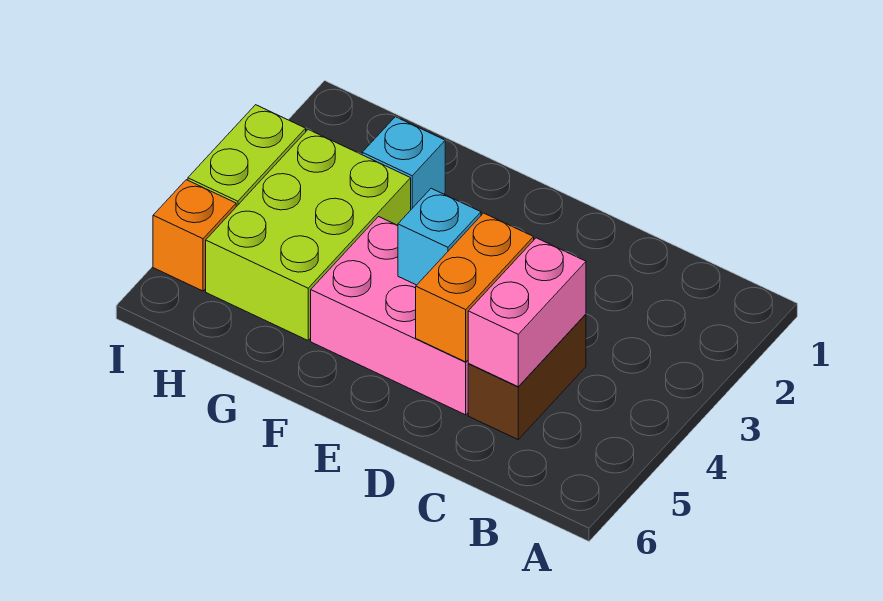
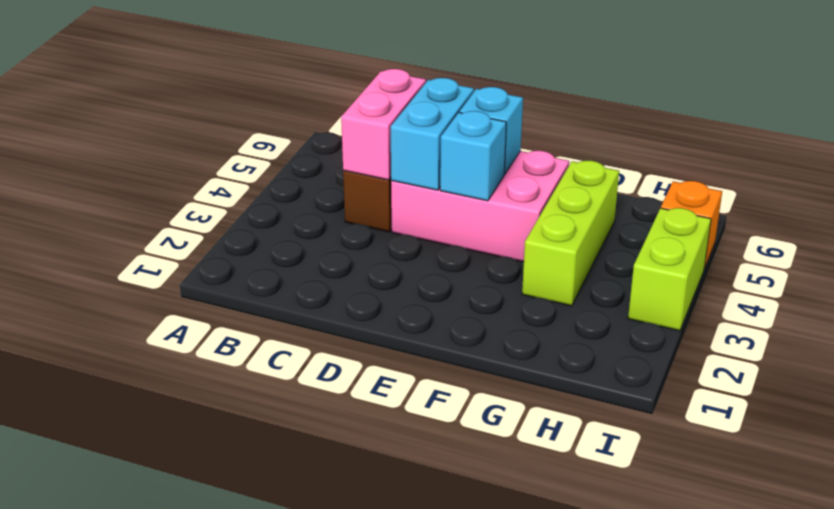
orange brick D4:D5 level 2 -> cyan brick D4:D5 level 2
cyan brick G2 level 1 -> cyan brick E5 level 2
lime brick G3:H5 level 1 -> lime brick G3:G5 level 1

